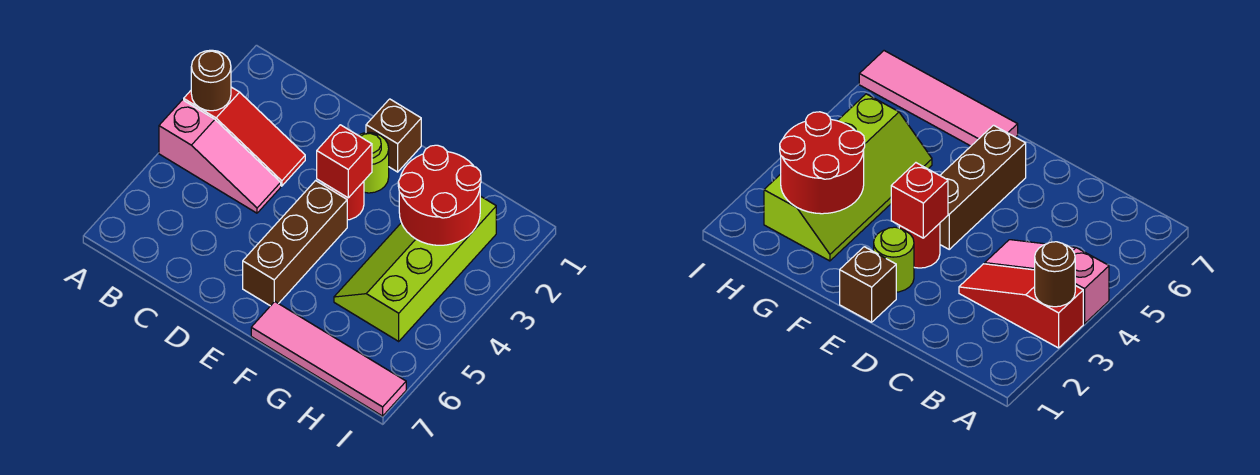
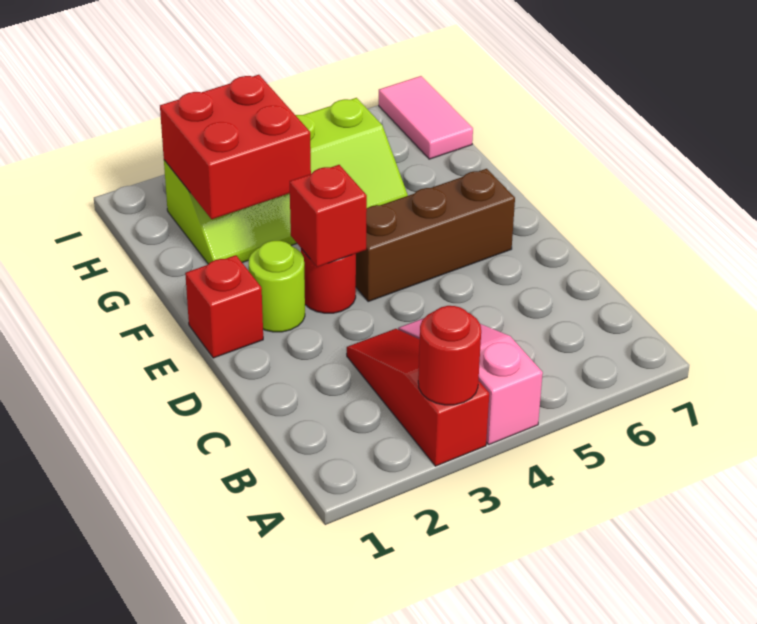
brown round brick A3 level 2 -> red round brick A3 level 2
brown brick E1 level 1 -> red brick E1 level 1
pink tile F7:I7 level 1 -> pink tile H7:I7 level 1
red round brick G2:H3 level 2 -> red brick G2:H3 level 2

